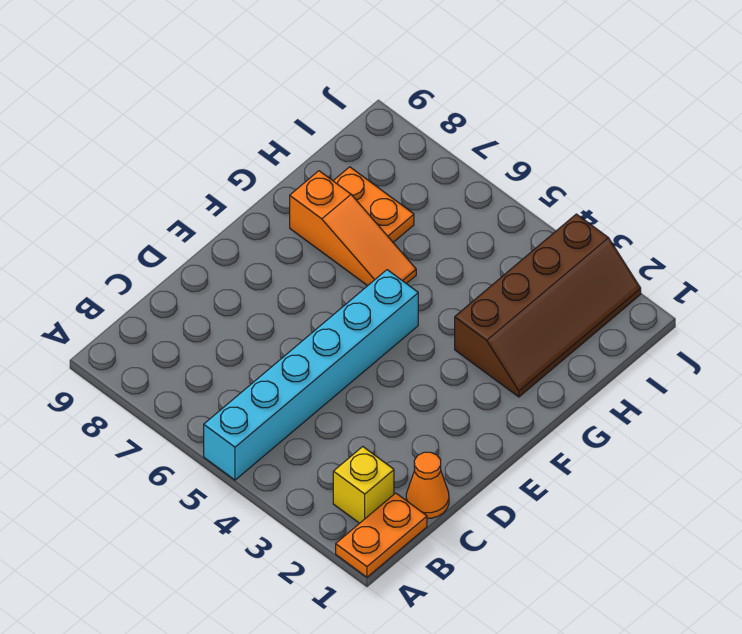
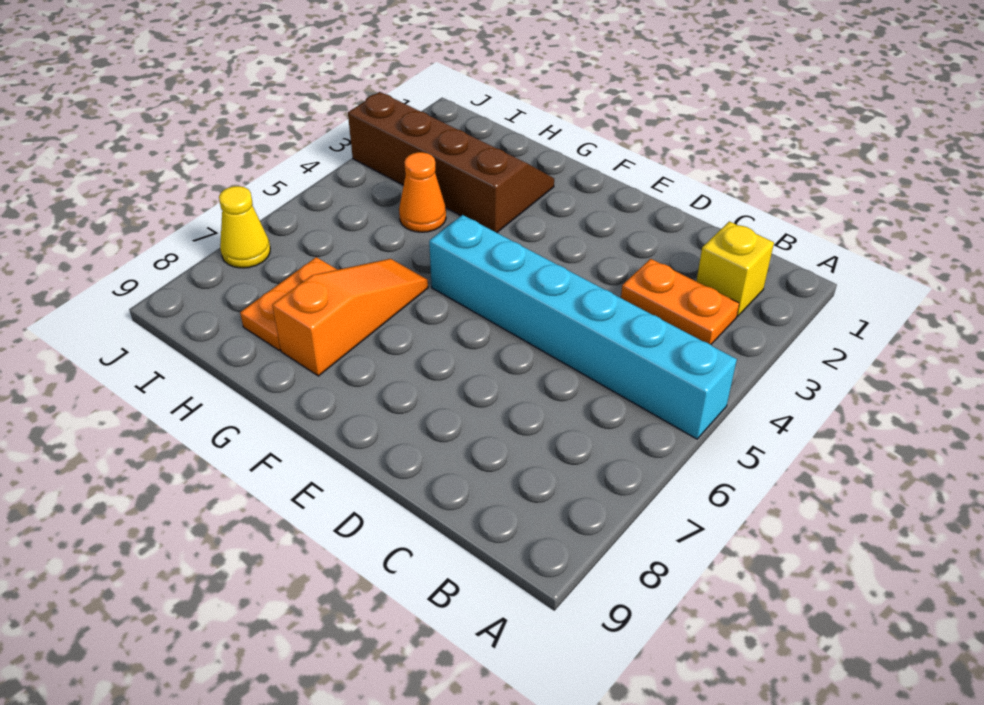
orange plate A1:B1 level 1 -> orange plate B3:C3 level 1
orange cone C1 level 1 -> orange cone H4 level 1
none -> yellow cone J7 level 1

